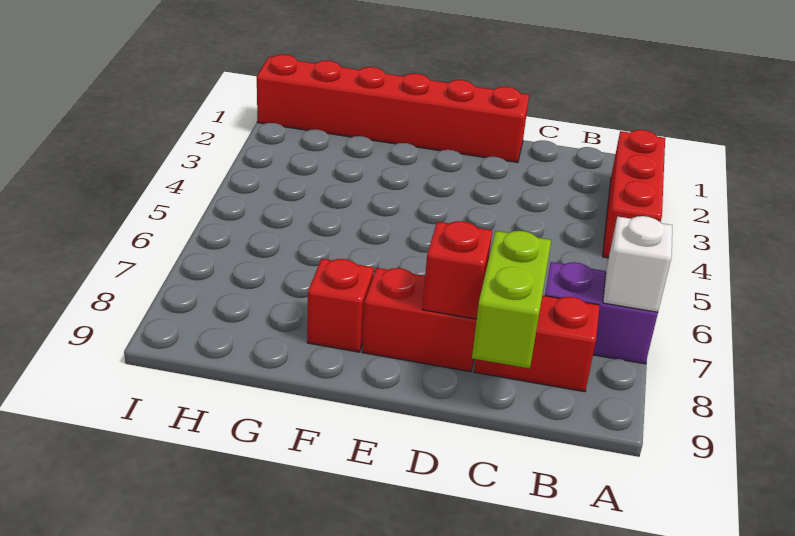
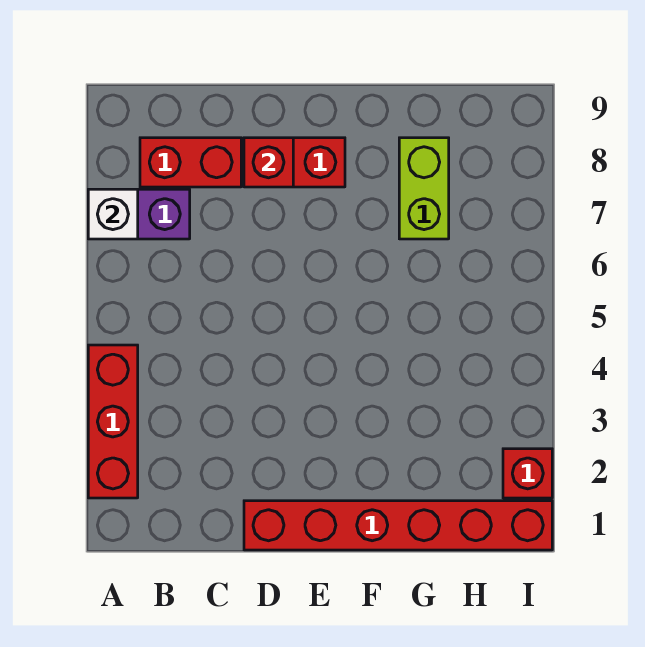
lime brick C8:C9 level 2 -> lime brick G7:G8 level 1
red brick F8 level 1 -> red brick I2 level 1

